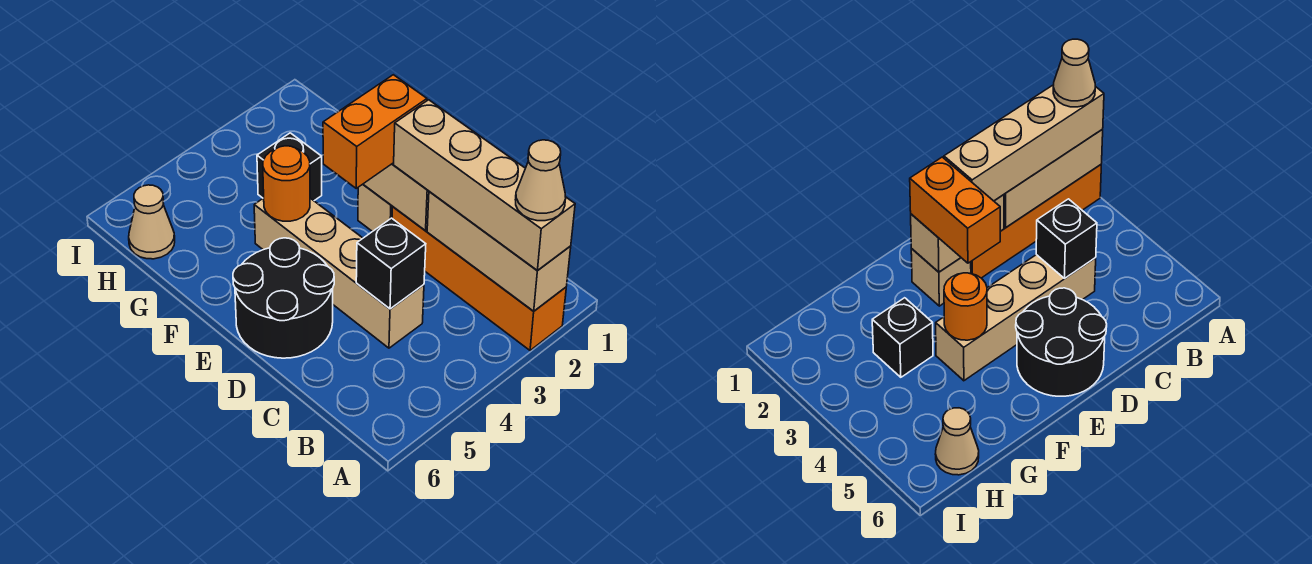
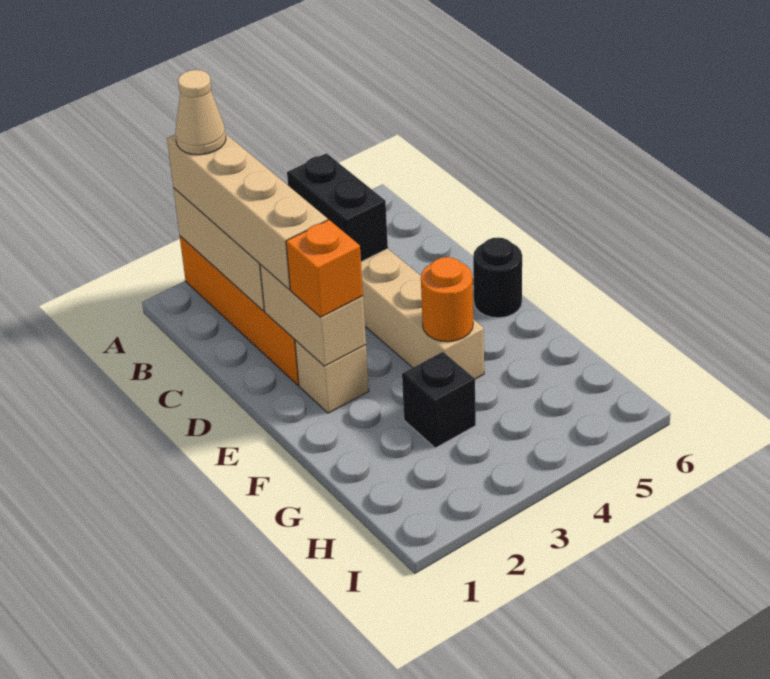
black brick C4 level 2 -> black brick B4:C4 level 2
black round brick D5:E6 level 1 -> black round brick E6 level 1
orange brick E2:E3 level 3 -> orange brick E2 level 3
tan cone H6 level 1 -> none

